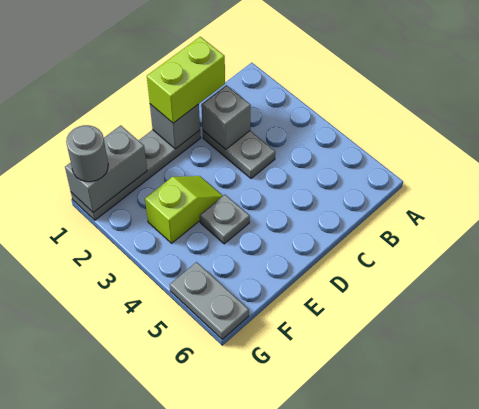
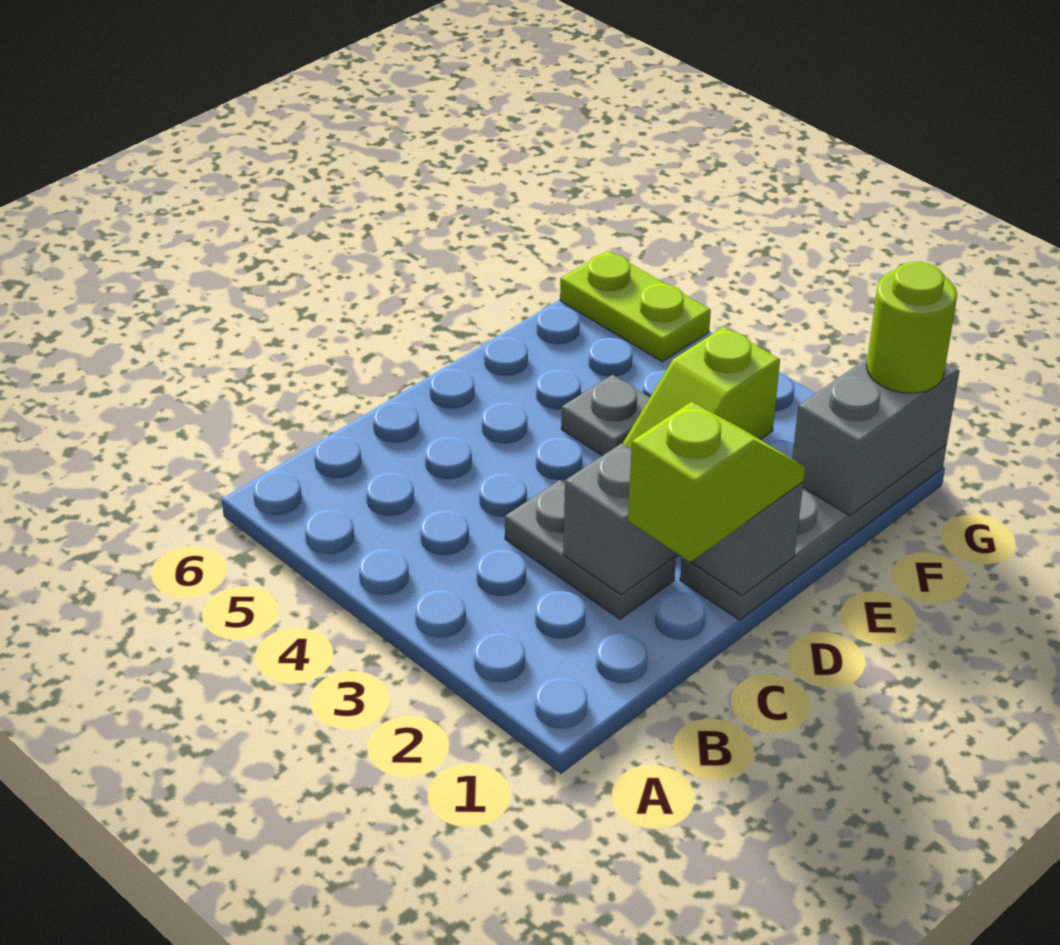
lime brick C1:D1 level 3 -> lime slope C1:D1 level 3 top C
grey round brick G1 level 3 -> lime round brick G1 level 3
grey plate G5:G6 level 1 -> lime plate G5:G6 level 1

